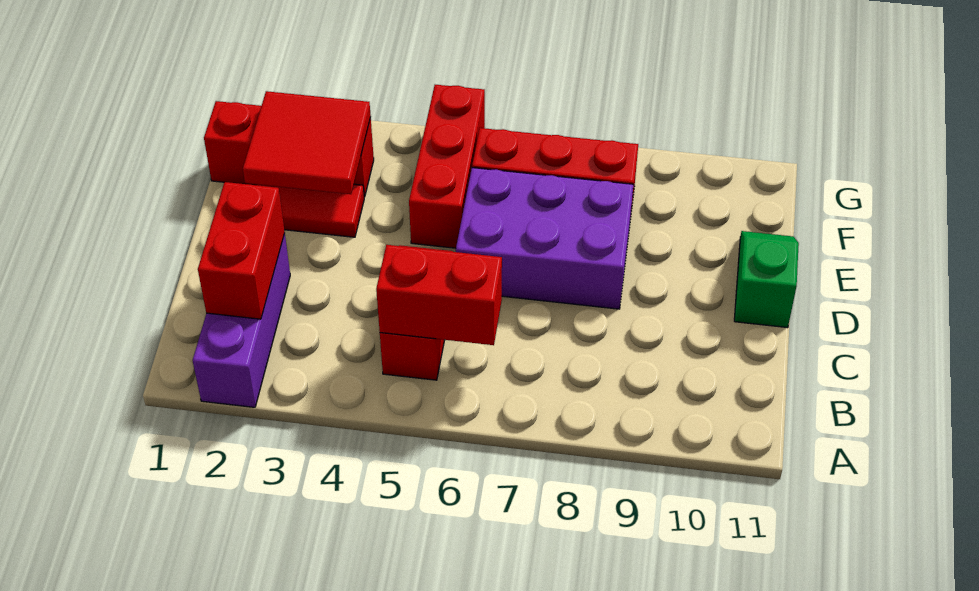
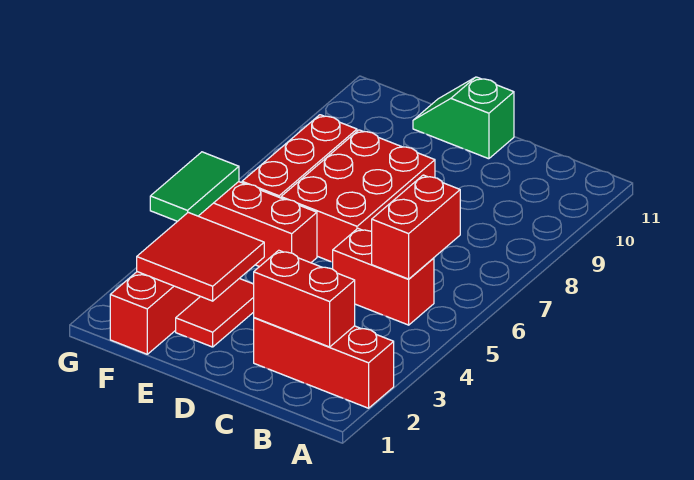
purple brick A2:C2 level 1 -> red brick A2:C2 level 1
purple brick D6:E8 level 1 -> red brick D6:E8 level 1
none -> green tile G4:G5 level 2

